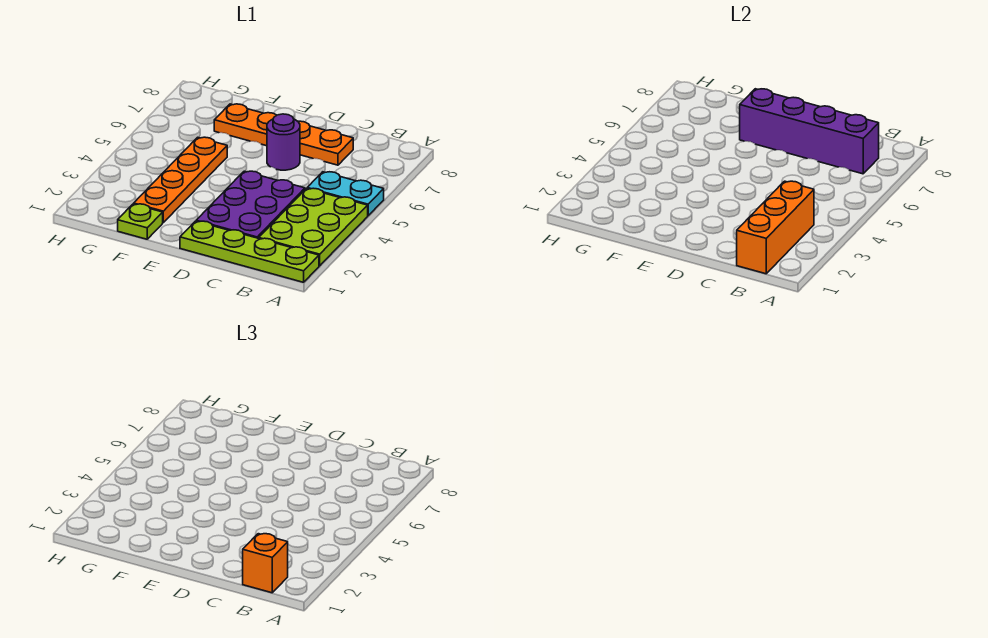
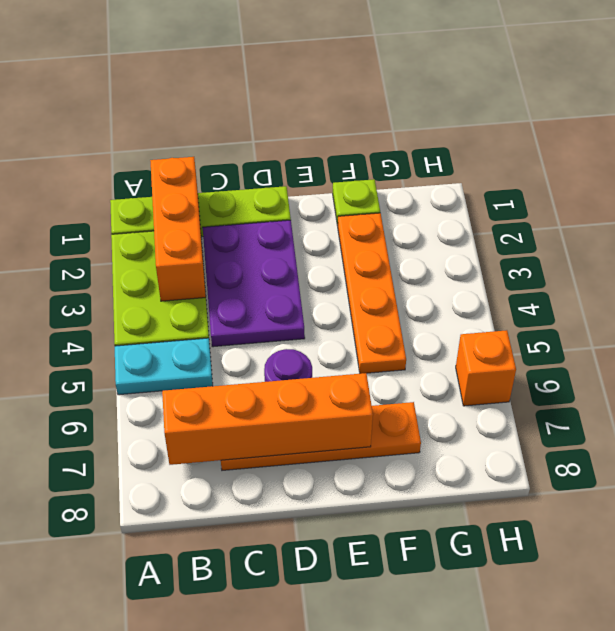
orange brick B1 level 3 -> orange brick H6 level 1
purple brick B7:E7 level 2 -> orange brick B7:E7 level 2

